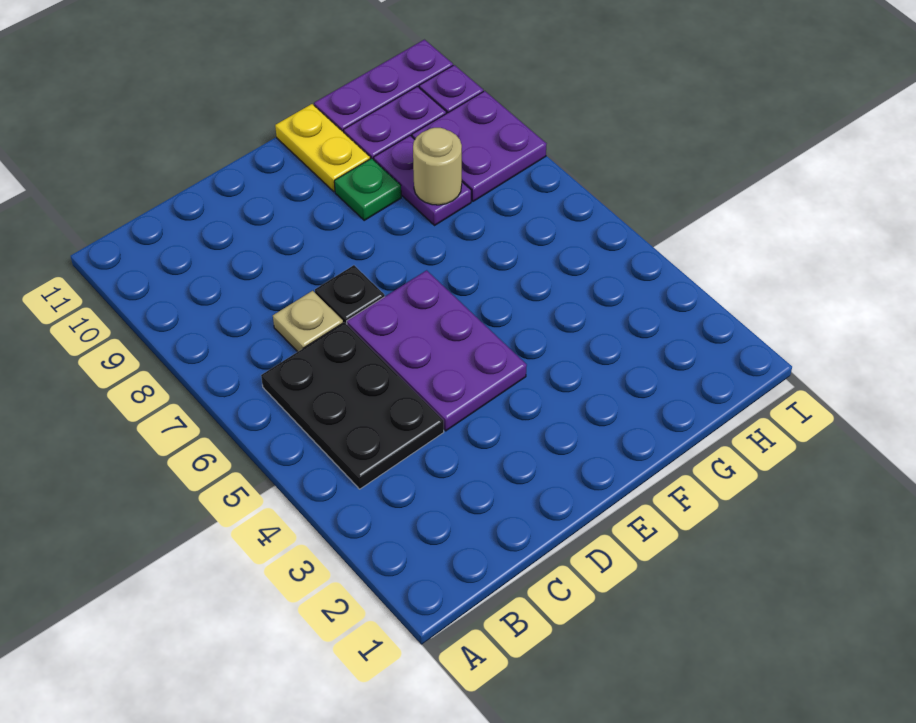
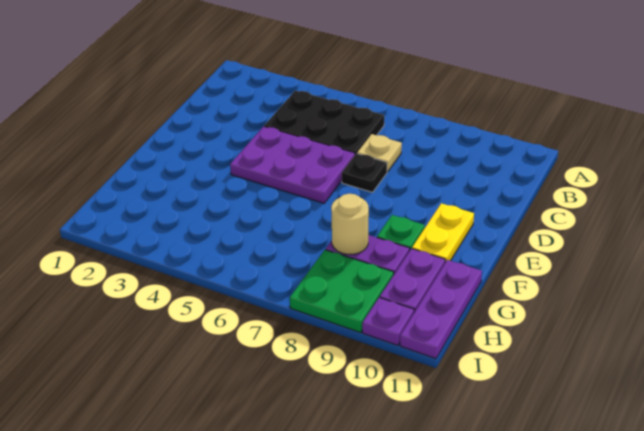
yellow plate F10:F11 level 1 -> yellow plate E10:F10 level 1
purple plate H8:I9 level 1 -> green plate H8:I9 level 1

